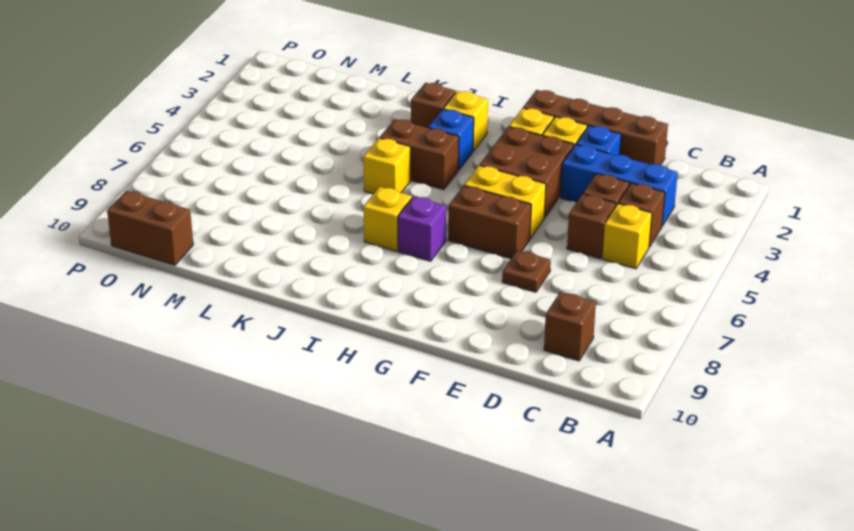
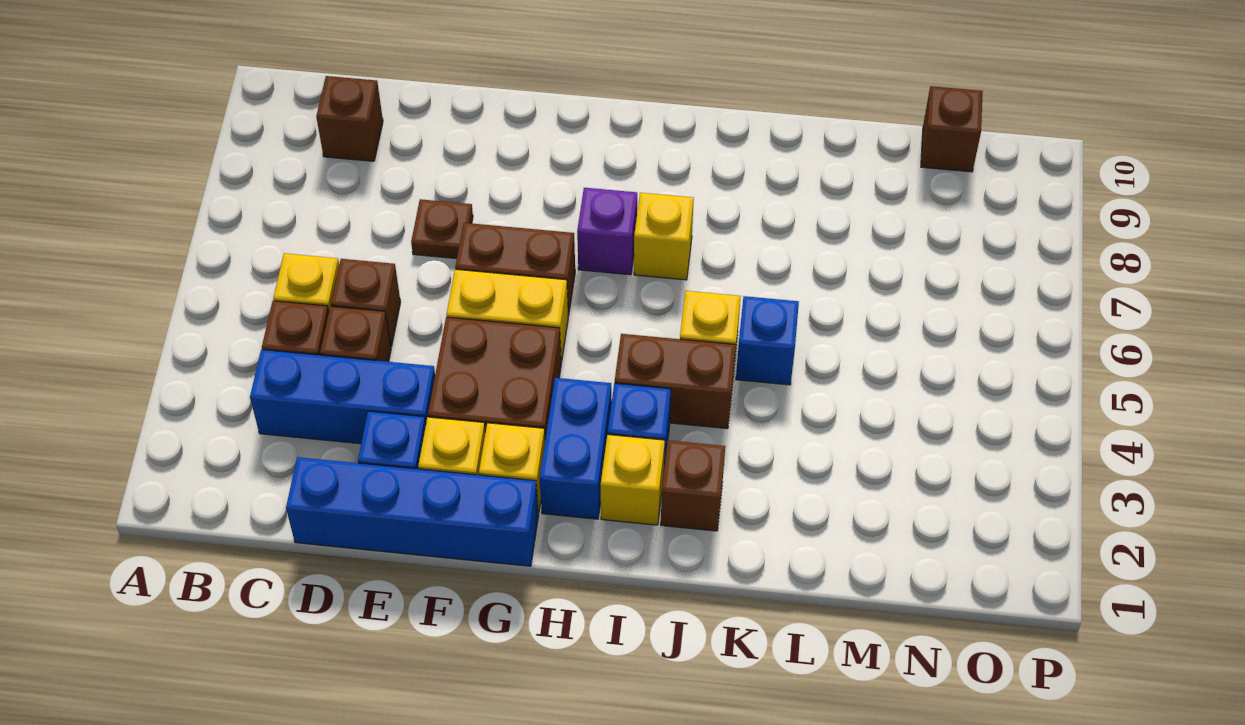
brown brick D1:G1 level 1 -> blue brick D1:G1 level 1
none -> blue brick H2:H3 level 1
none -> blue brick K5 level 1
brown brick N10:O10 level 1 -> brown brick N10 level 1

